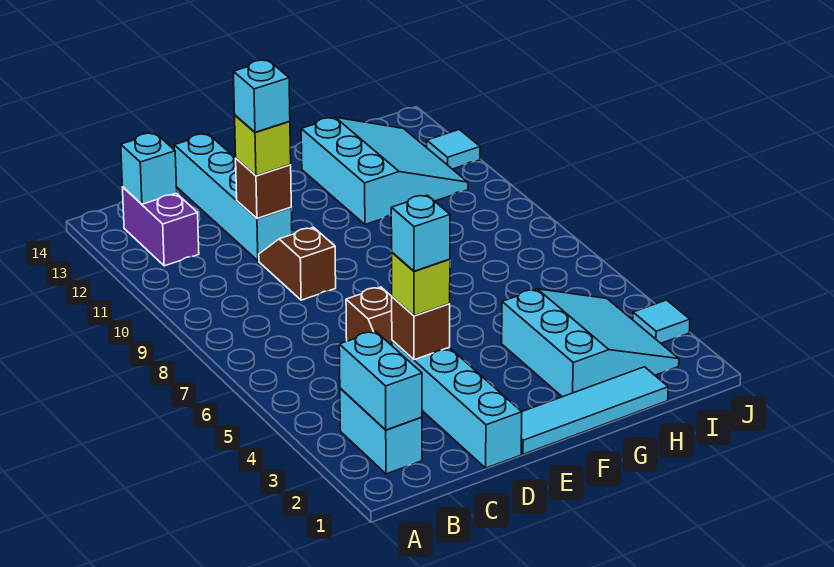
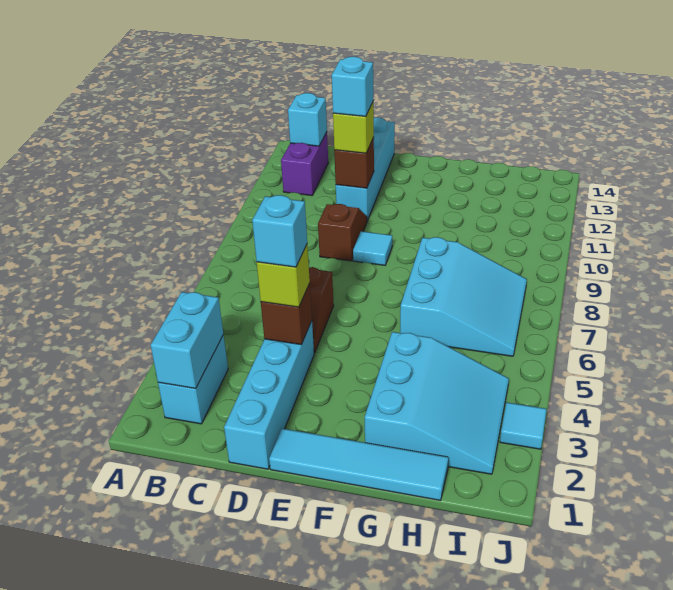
cyan slope G11:I13 level 1 top G -> cyan slope G6:I8 level 1 top G
cyan tile J12 level 1 -> cyan tile E9 level 1

